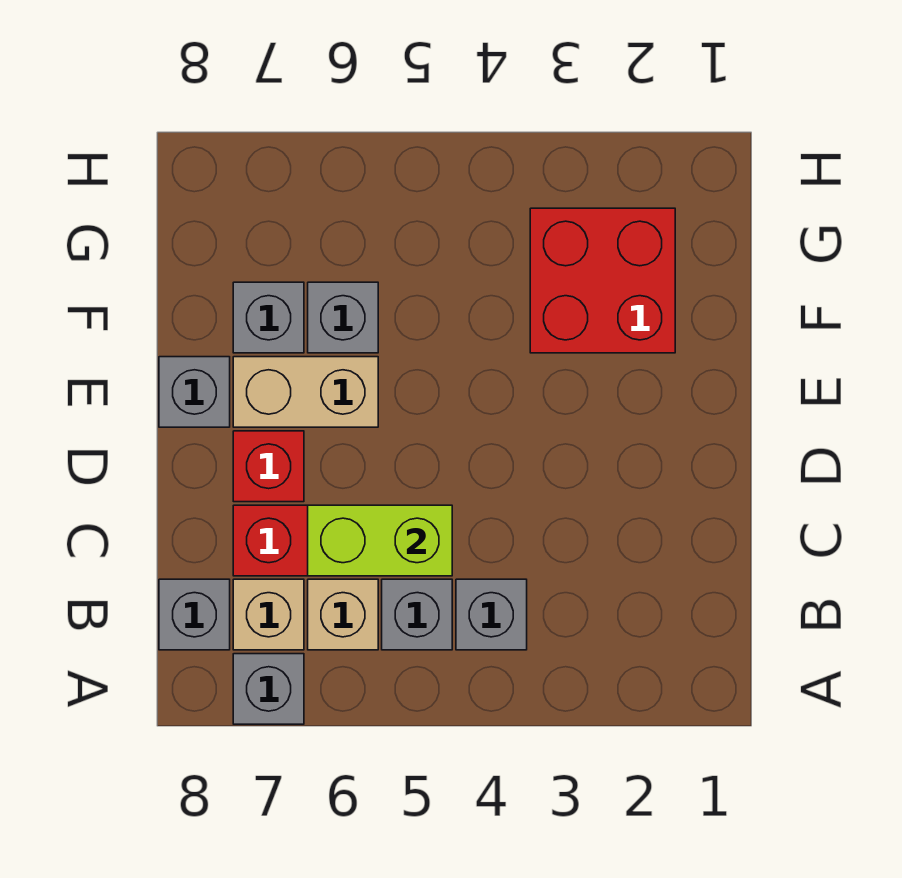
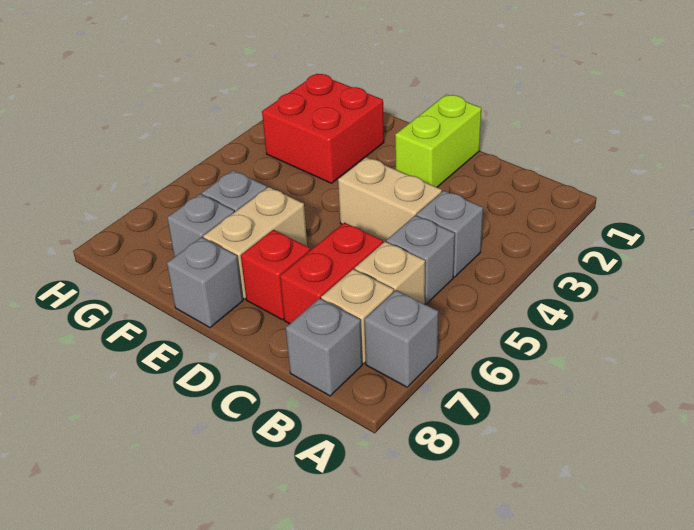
none -> tan brick C4:D4 level 1
lime brick C5:C6 level 2 -> lime brick D1:D2 level 1

